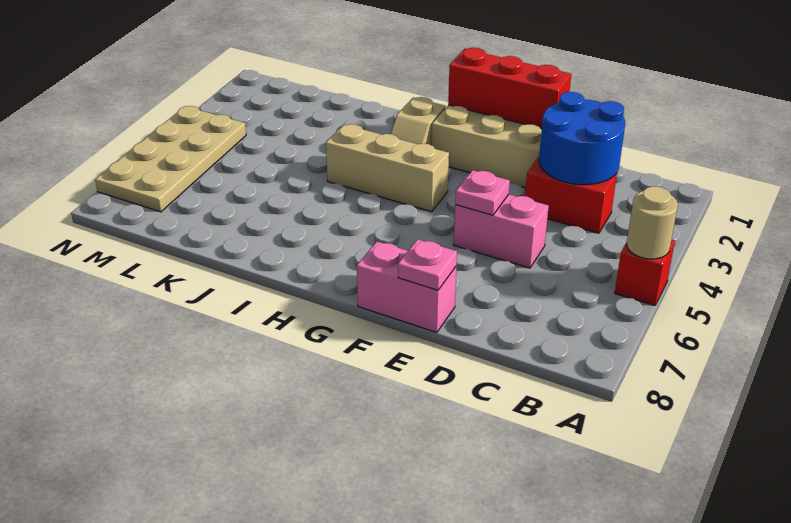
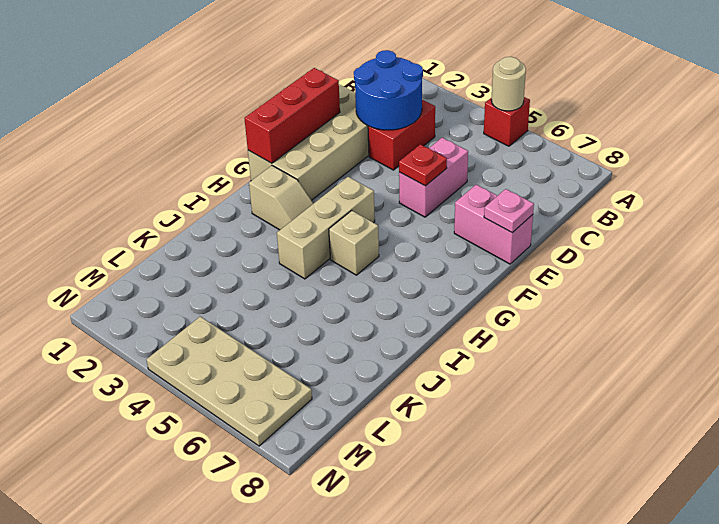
pink plate E5 level 2 -> red plate E5 level 2
pink brick E8:F8 level 1 -> pink brick E7:E8 level 1
none -> tan brick H5 level 1

